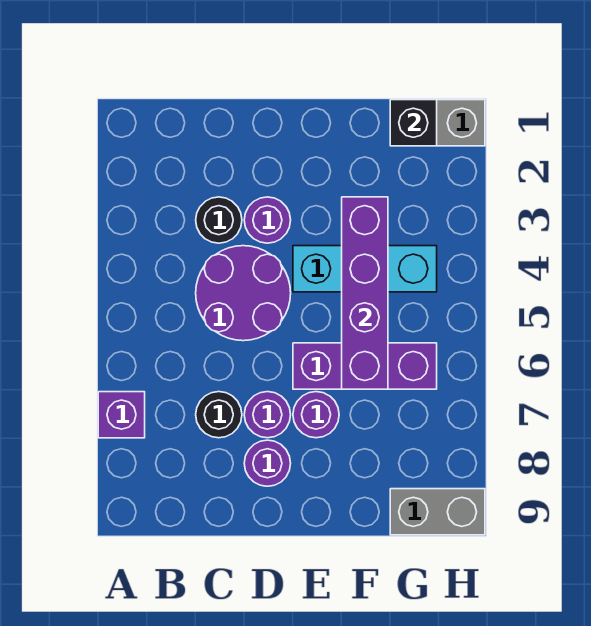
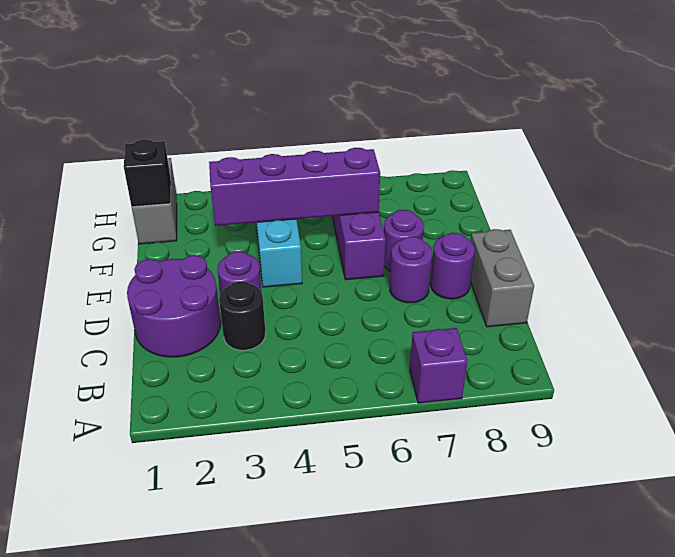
purple round brick C4:D5 level 1 -> purple round brick C1:D2 level 1
black round brick C7 level 1 -> none
grey brick G9:H9 level 1 -> grey brick C9:D9 level 1

